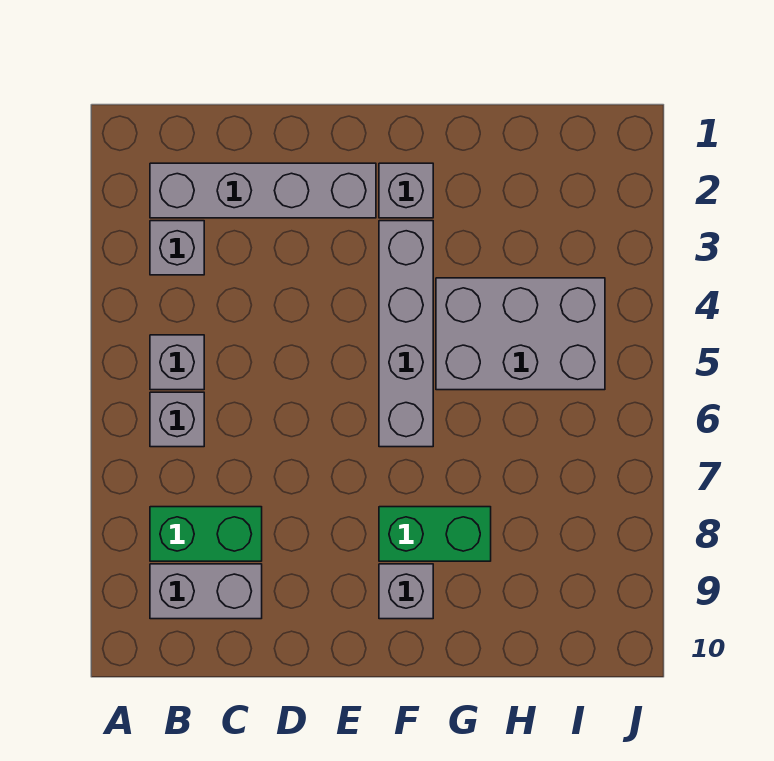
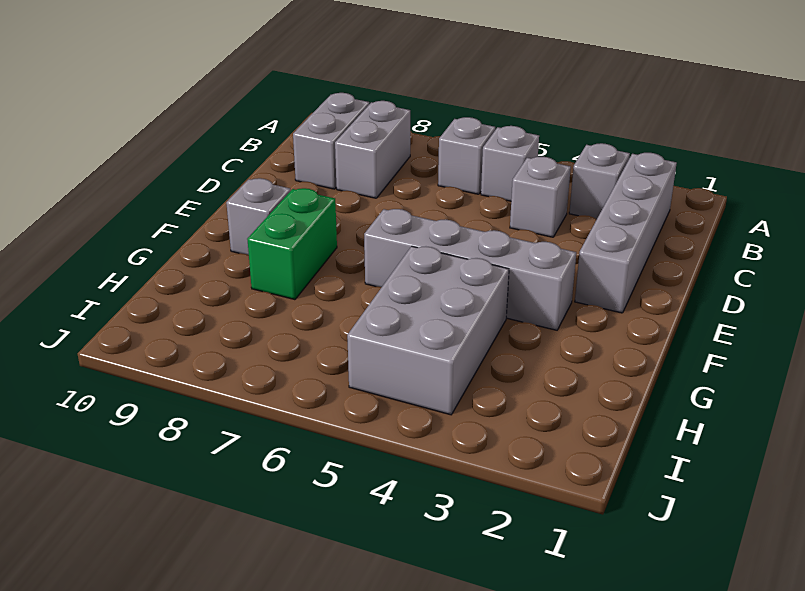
green brick B8:C8 level 1 -> grey brick B8:C8 level 1
grey brick F2 level 1 -> grey brick C4 level 1

